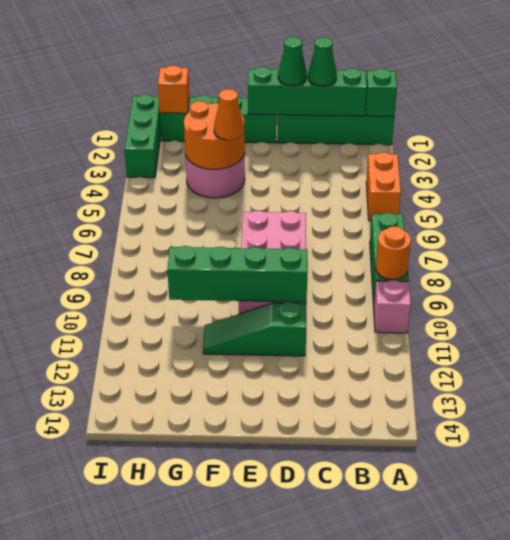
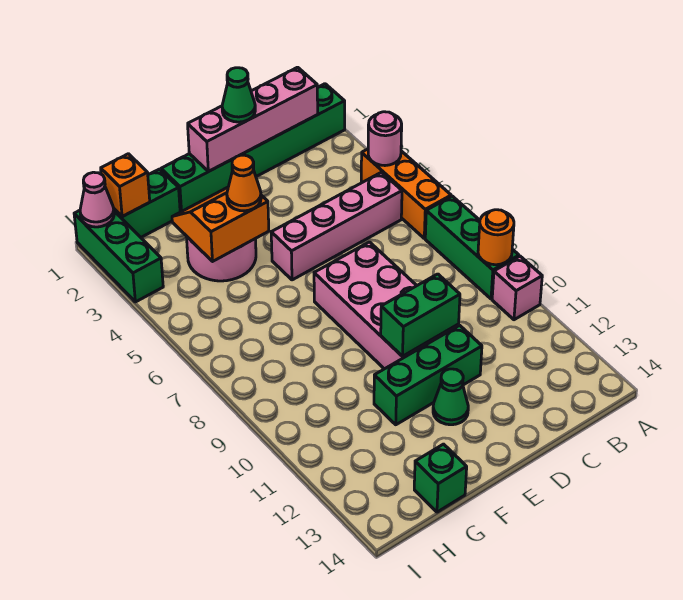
green brick A1 level 2 -> green brick G14 level 1
orange brick A4:A5 level 1 -> orange brick A4:A6 level 1
none -> pink round brick A4 level 2
green brick B1:E1 level 2 -> pink brick B1:E1 level 2
none -> pink brick B5:E5 level 1
green cone C1 level 3 -> green cone E12 level 1
green brick D10:G10 level 2 -> green brick D10:E10 level 2
green slope D11:F11 level 1 top D -> green brick D11:F11 level 1
orange round brick F3:G4 level 2 -> orange slope F3:G4 level 2 top 4
none -> pink cone I1 level 2

